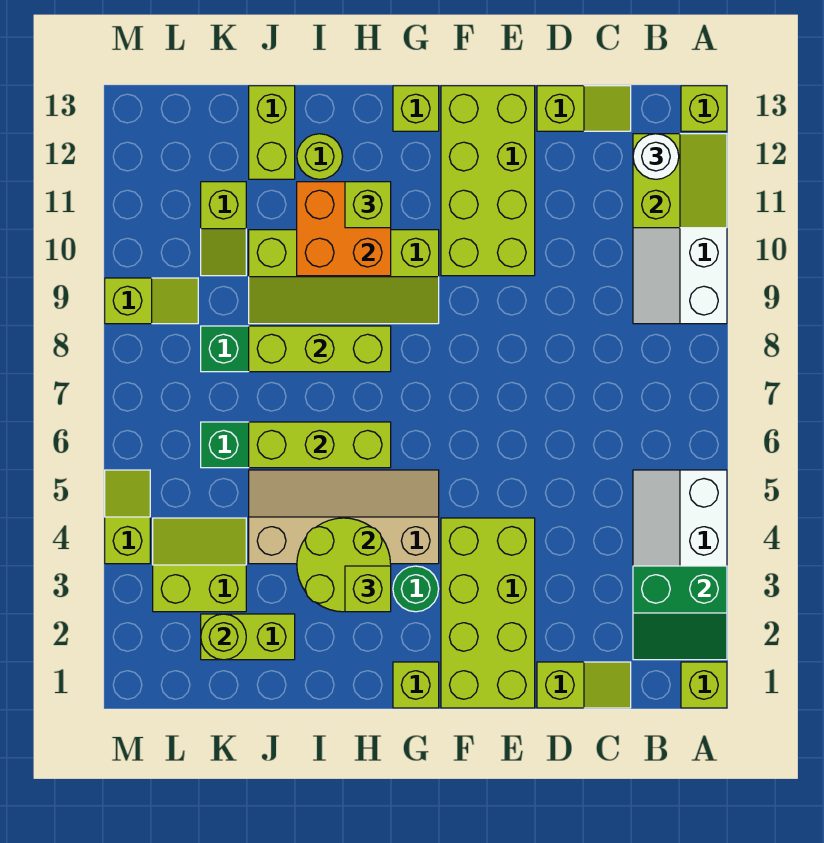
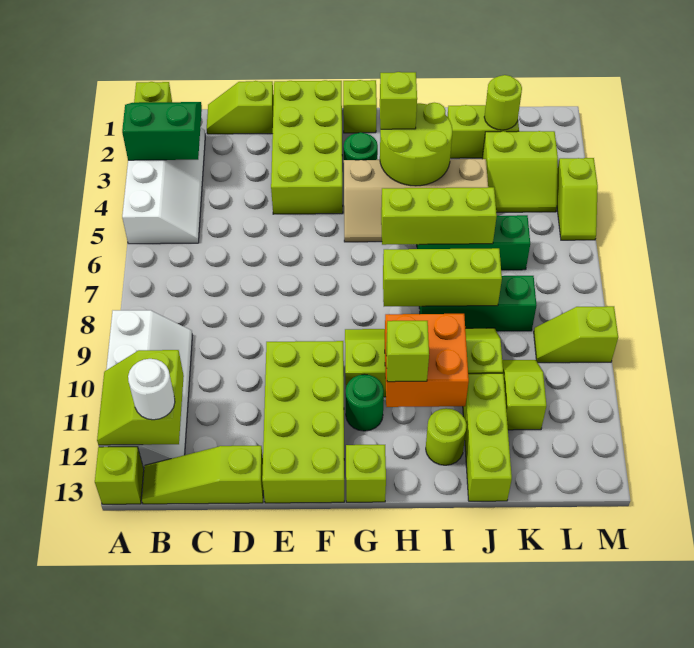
lime slope C13:D13 level 1 top D -> lime slope B13:D13 level 1 top D
none -> green round brick G11 level 1
lime brick J12:J13 level 1 -> lime brick J11:J13 level 1

